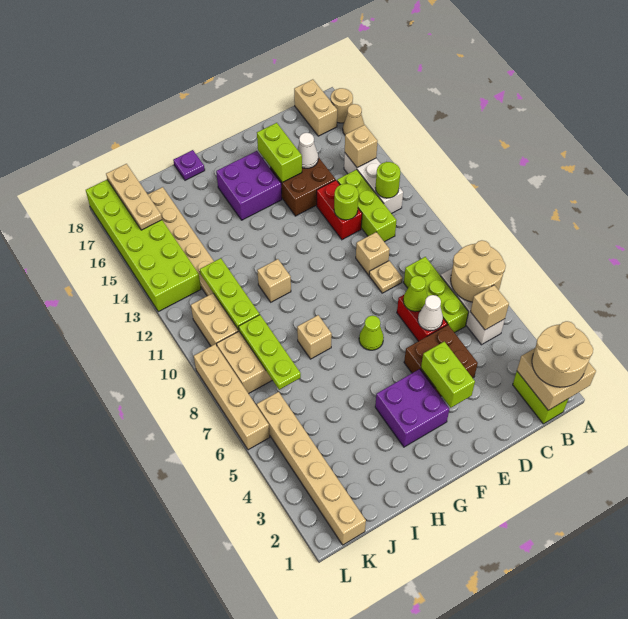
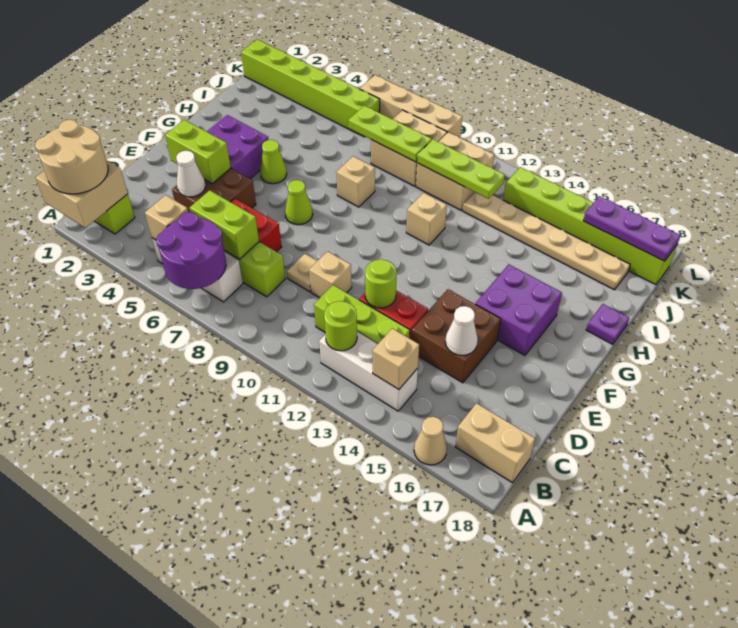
tan round brick A6:B7 level 2 -> purple round brick A6:B7 level 2
tan round brick A17 level 1 -> none
white cone D6 level 2 -> white cone D4 level 2
lime cone D7 level 2 -> lime cone G5 level 1
lime brick E15:E16 level 2 -> lime brick C6:C7 level 2
tan brick K1:K6 level 1 -> lime brick K1:K6 level 1
lime brick K13:L18 level 1 -> lime brick K13:K18 level 1
tan plate K16:K18 level 2 -> purple plate K16:K18 level 2

